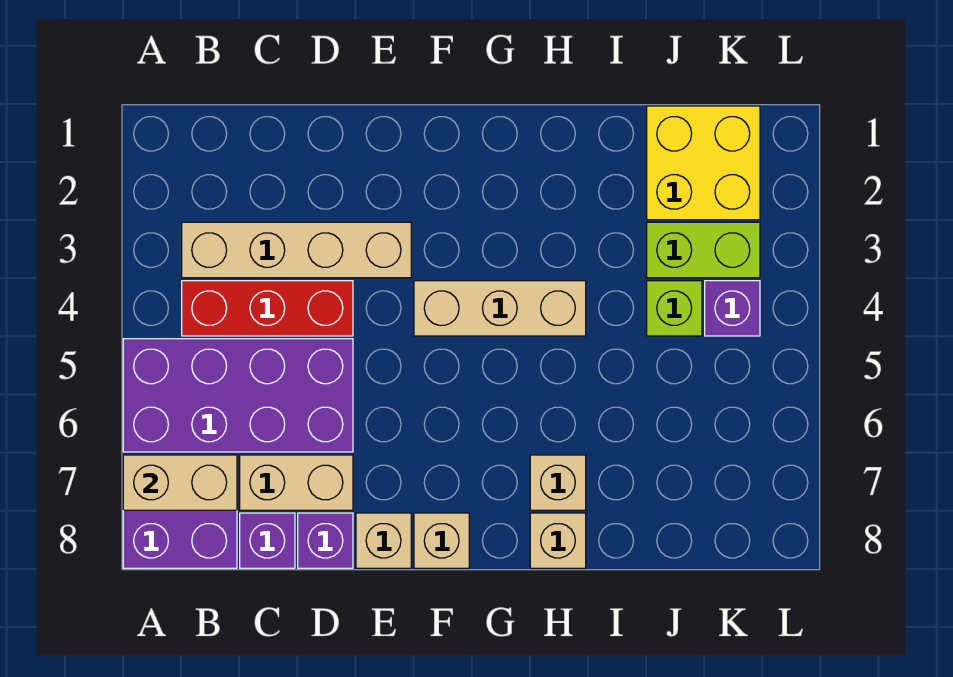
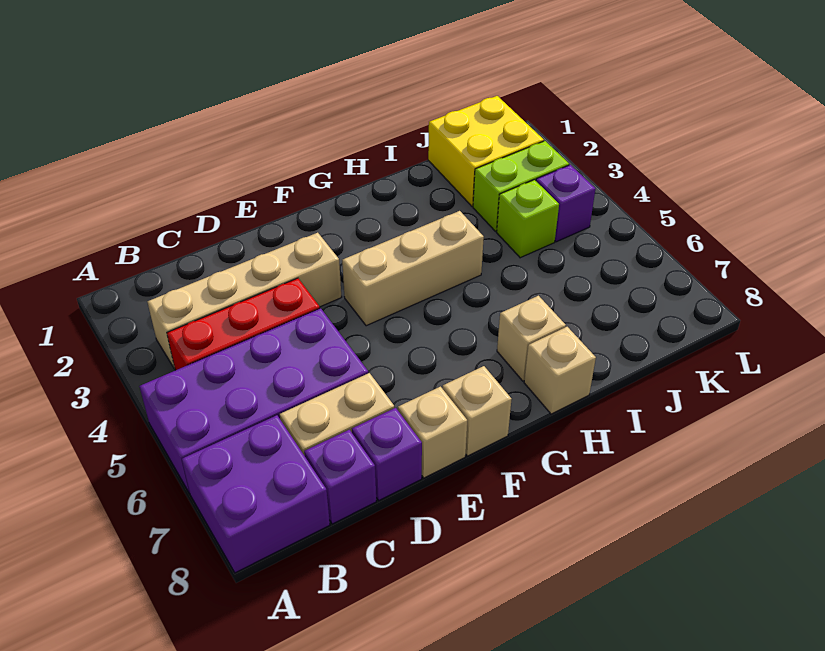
tan brick A7:B7 level 2 -> none

